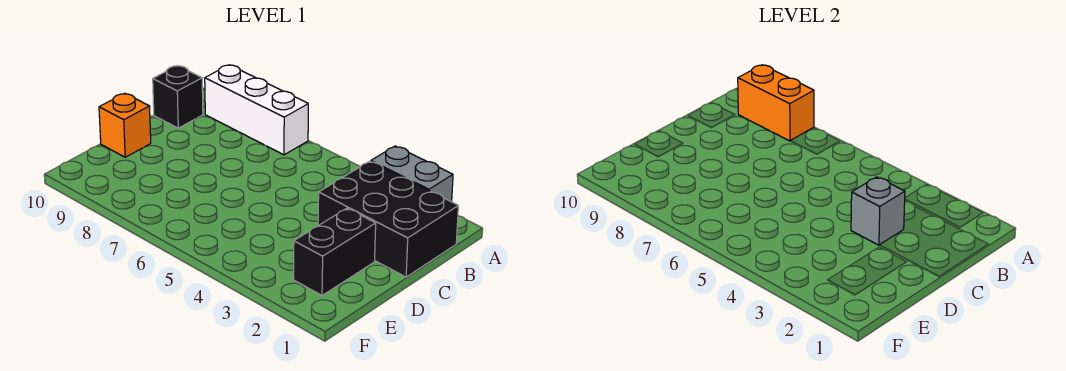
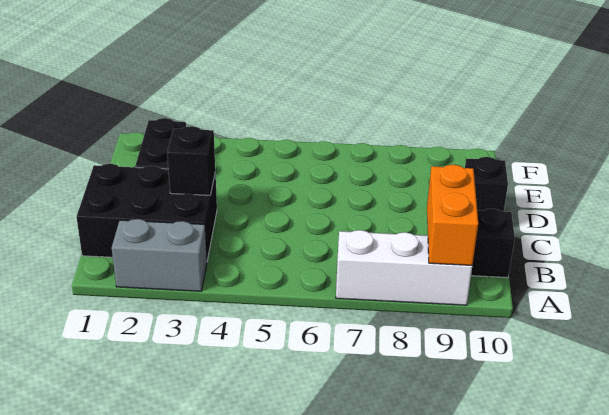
orange brick A8:A9 level 2 -> orange brick A9:B9 level 2
grey brick C3 level 2 -> black brick C3 level 2
orange brick D10 level 1 -> black brick D10 level 1

